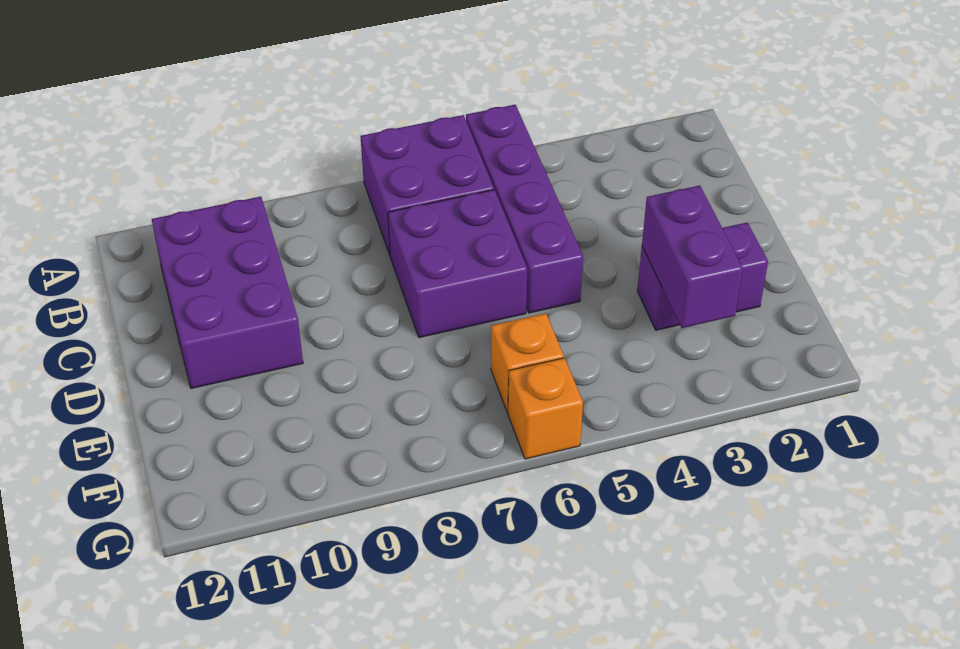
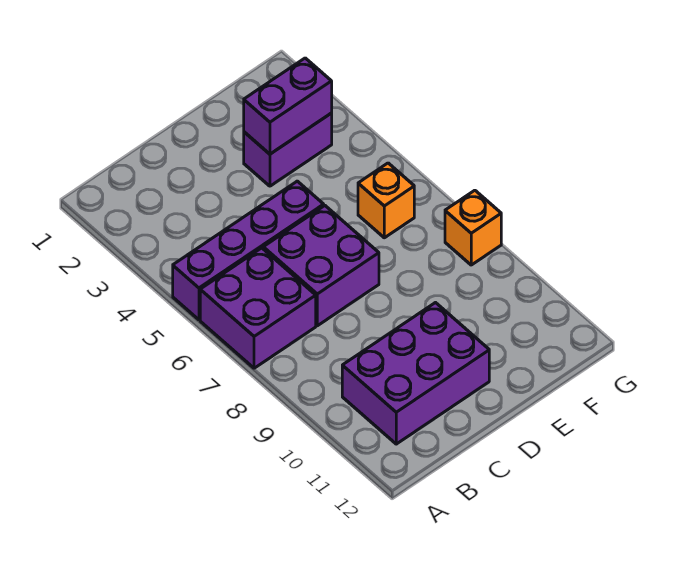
purple brick E2:E3 level 1 -> purple brick E3:F3 level 1
orange brick G6 level 1 -> orange brick G8 level 1

